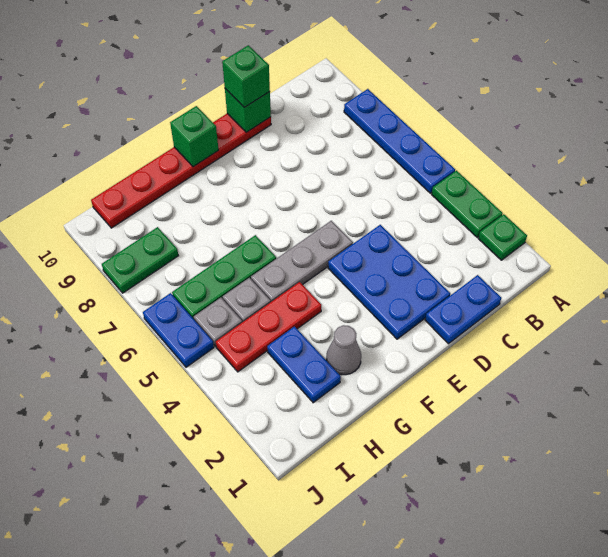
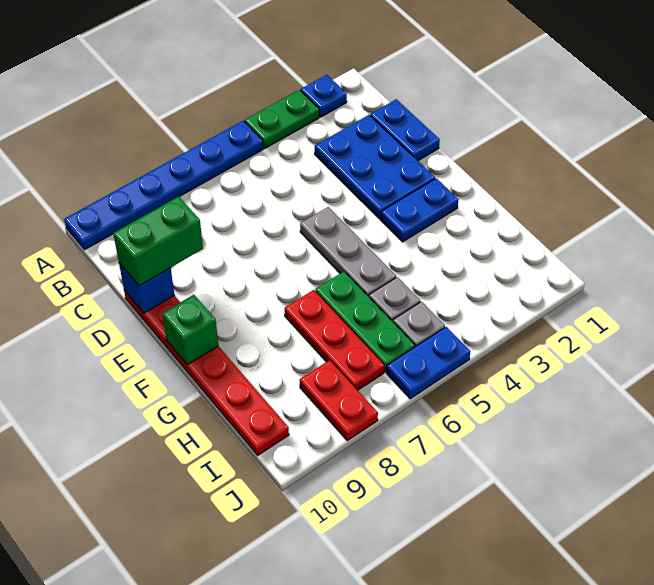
green plate A2 level 1 -> blue plate A2 level 1
blue plate A5:A8 level 1 -> blue plate A5:A10 level 1
blue plate D2:E4 level 1 -> blue plate C2:E3 level 1
green brick D10 level 2 -> blue brick D10 level 2
green brick D10 level 3 -> green brick D9:D10 level 3
grey cone G2 level 1 -> none
red plate G4:I4 level 1 -> red plate G7:I7 level 1
blue plate H2:H3 level 1 -> blue plate F2:F3 level 1
green plate I8:J8 level 1 -> red plate I8:J8 level 1

